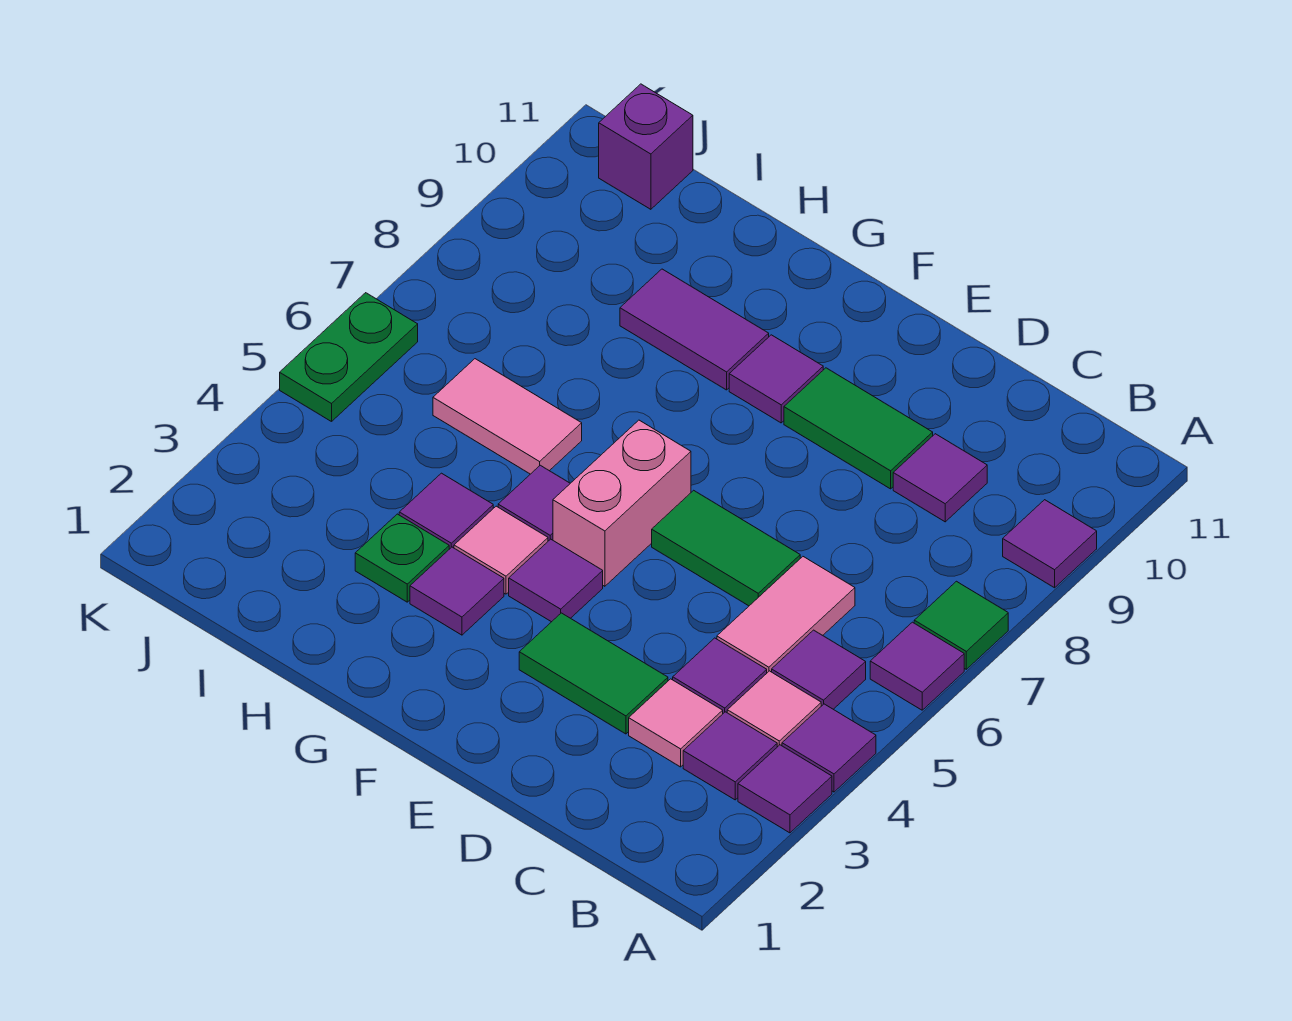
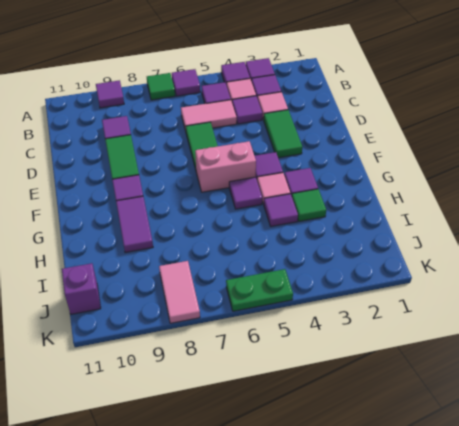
green plate H3 level 1 -> green tile H3 level 1
pink tile H6:I6 level 1 -> pink tile J8:K8 level 1

